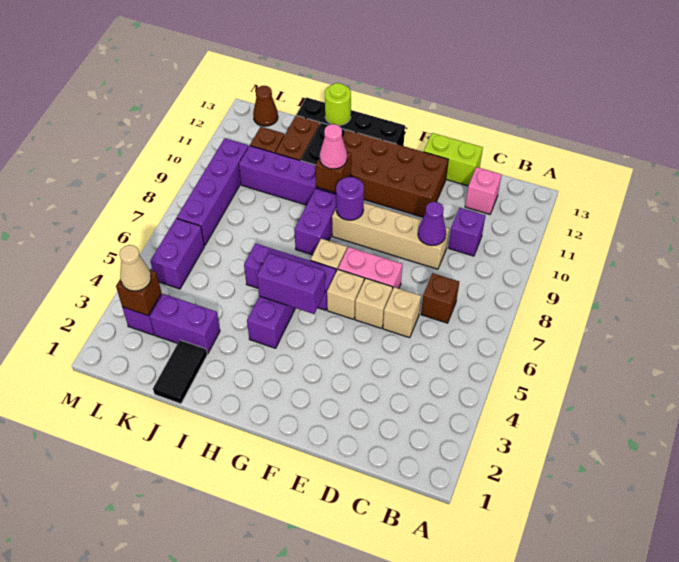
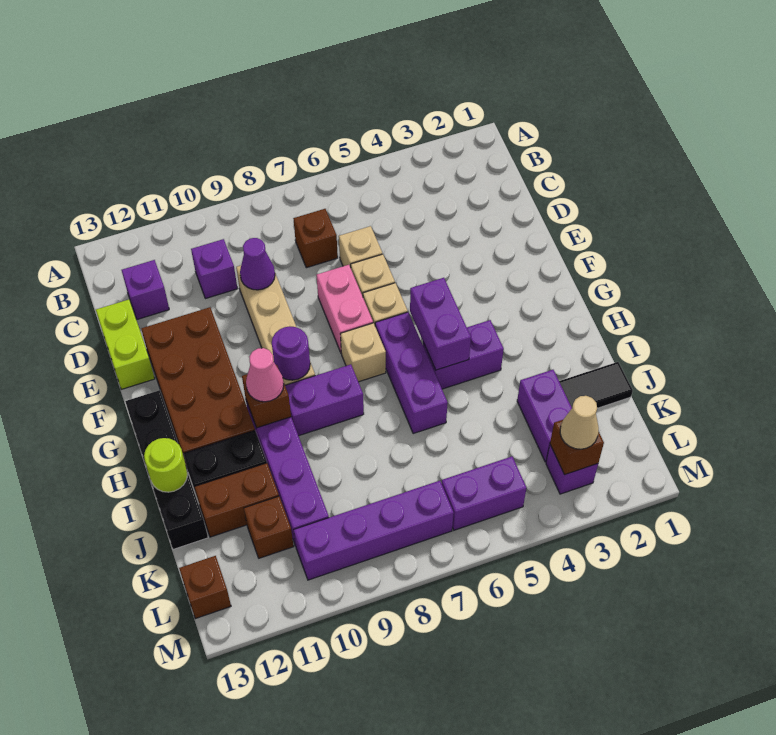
pink brick C12 level 1 -> purple brick C12 level 1
brown cone L13 level 1 -> brown brick L13 level 1

